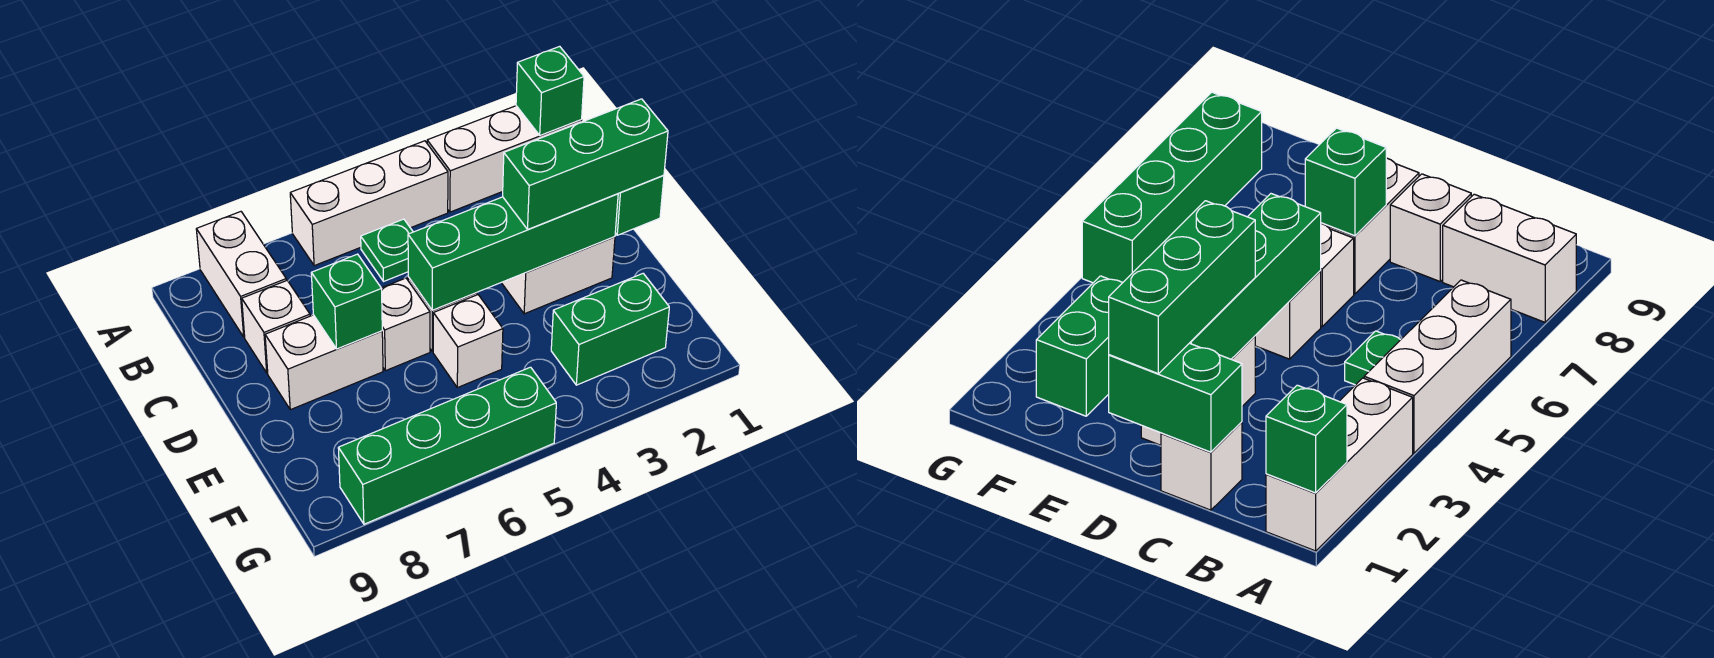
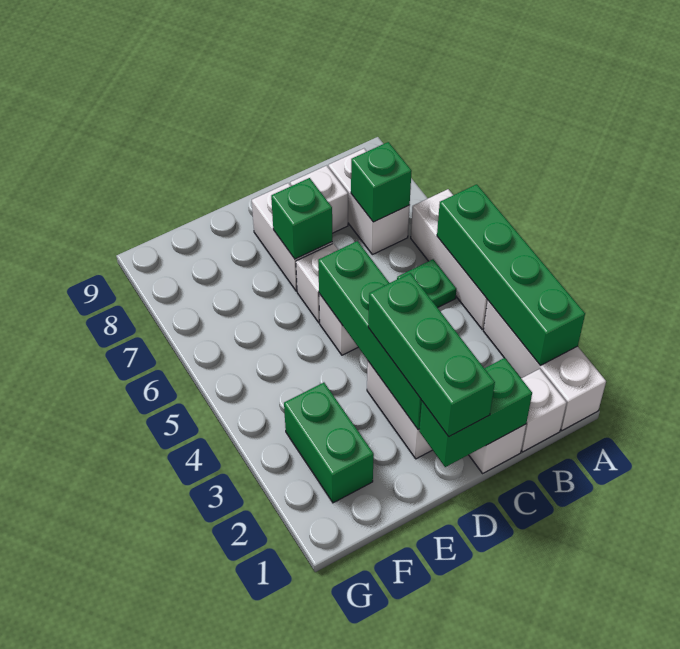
green brick A1 level 2 -> green brick B7 level 2
white brick A8:B8 level 1 -> white brick B7:B8 level 1
white brick E5 level 1 -> white brick B1 level 1
green brick G5:G8 level 1 -> green brick A2:A5 level 2

